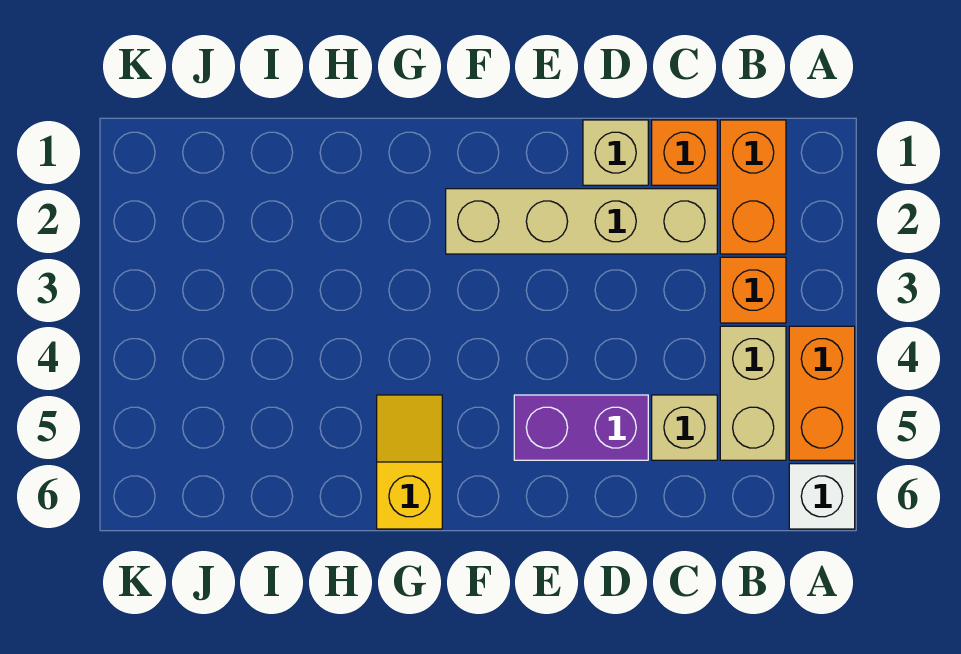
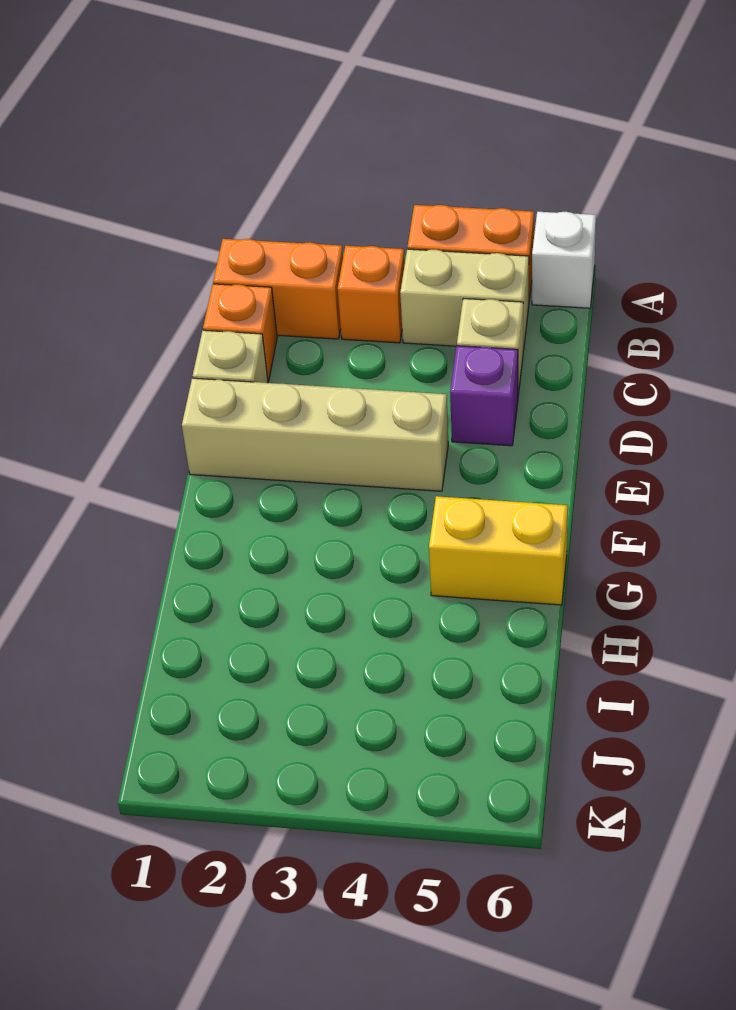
tan brick C2:F2 level 1 -> tan brick E1:E4 level 1
purple brick D5:E5 level 1 -> purple brick D5 level 1
yellow slope G5:G6 level 1 top 6 -> yellow brick G5:G6 level 1

